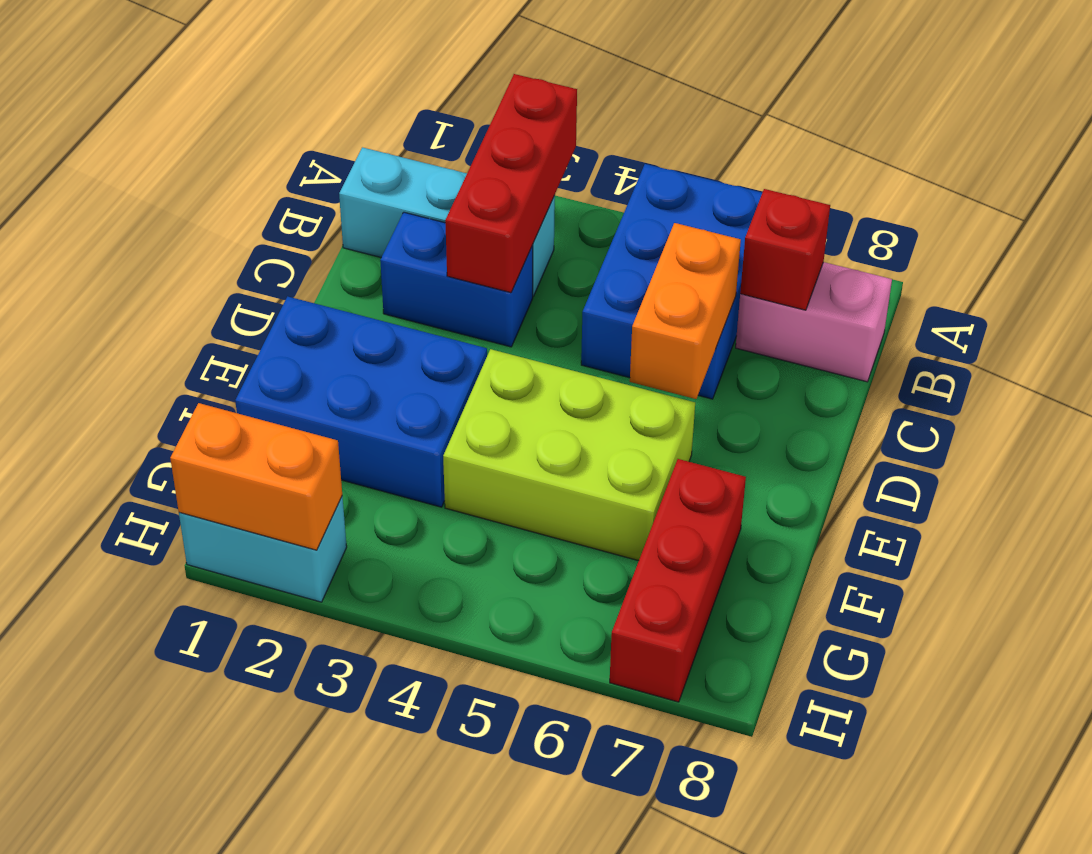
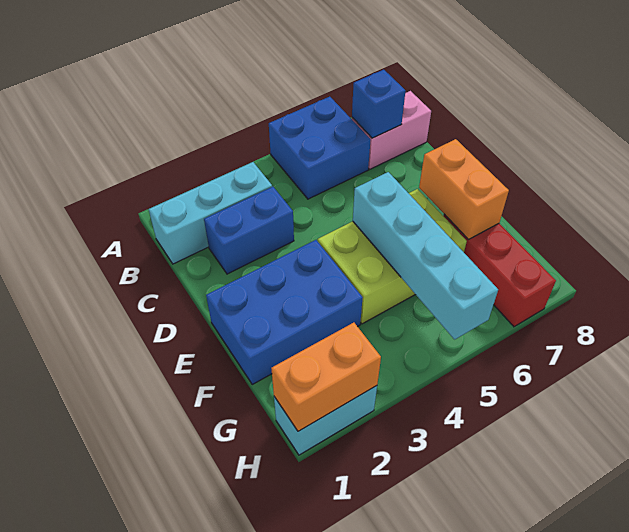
red brick A3:C3 level 2 -> none
blue brick A5:C6 level 1 -> blue brick A5:B6 level 1
red brick B7 level 2 -> blue brick B7 level 2
orange brick C6:D6 level 2 -> orange brick E7:F7 level 2
none -> cyan brick E5:H5 level 2

